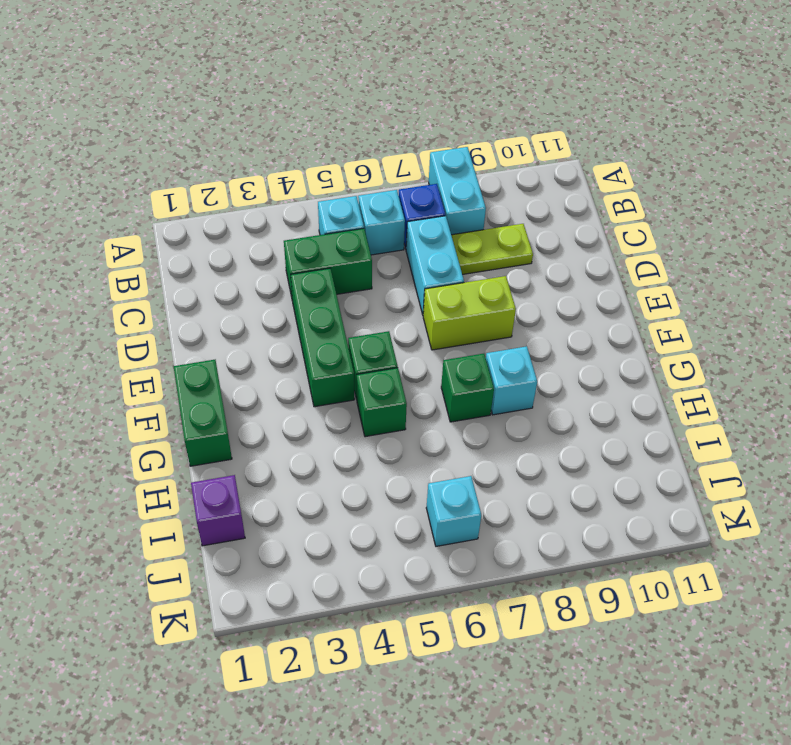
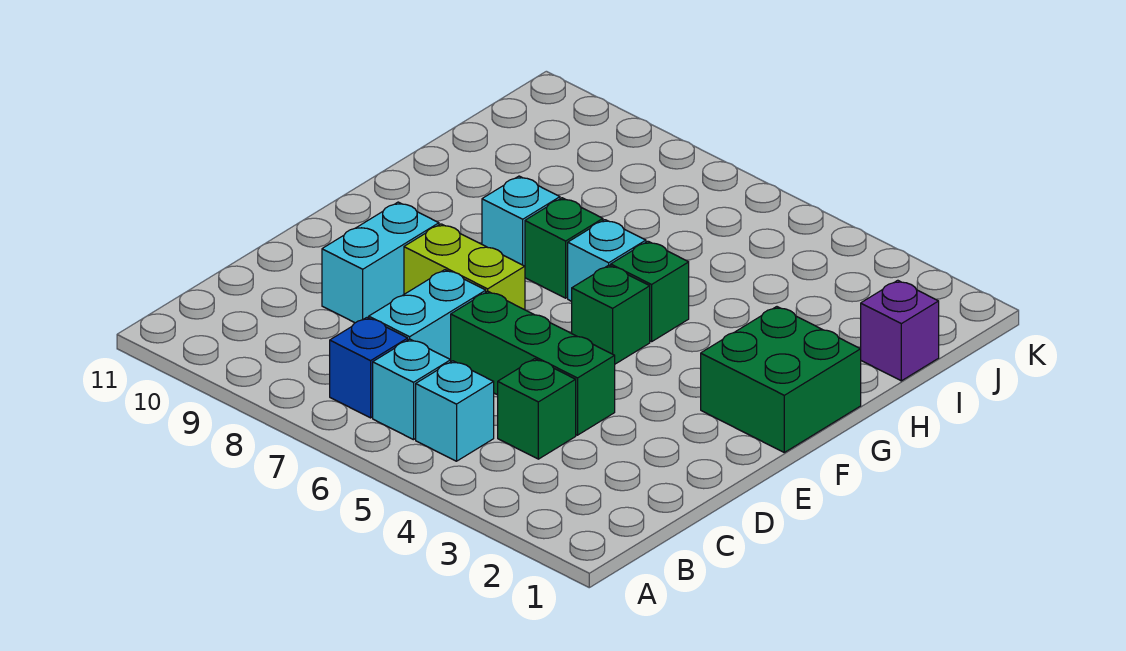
cyan brick A8:B8 level 1 -> cyan brick D9:E9 level 1
green brick C4:C5 level 1 -> green brick C4 level 1
lime plate C8:C9 level 1 -> none
green brick D4:F4 level 1 -> green brick D4:D6 level 1
green brick F1:G1 level 1 -> green brick F1:G2 level 1
cyan brick J6 level 1 -> cyan brick G6 level 1

